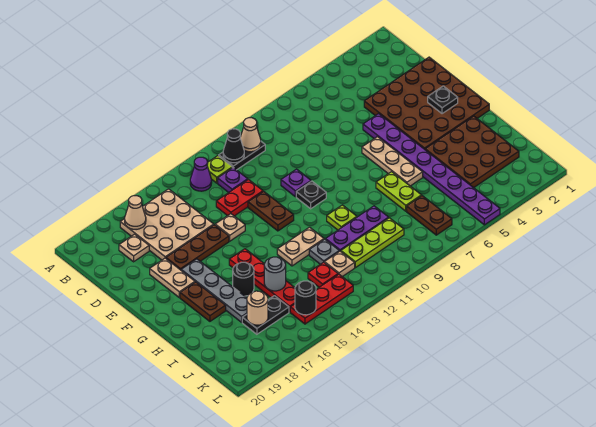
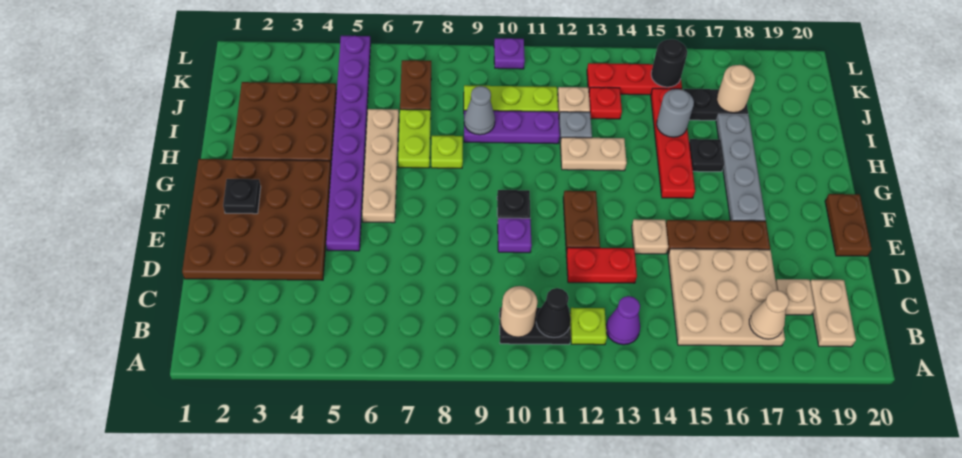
tan cone B10 level 2 -> tan round brick B10 level 2
purple plate C12 level 1 -> purple plate L10 level 1
tan plate E18:F18 level 1 -> tan plate B19:C19 level 1
tan plate F6:H6 level 1 -> tan plate F6:I6 level 1
brown plate G18:H18 level 1 -> brown plate E20:F20 level 1
lime plate H10 level 1 -> lime plate H8 level 1
black round brick H16 level 1 -> black plate H16 level 1
none -> grey cone I9 level 2

